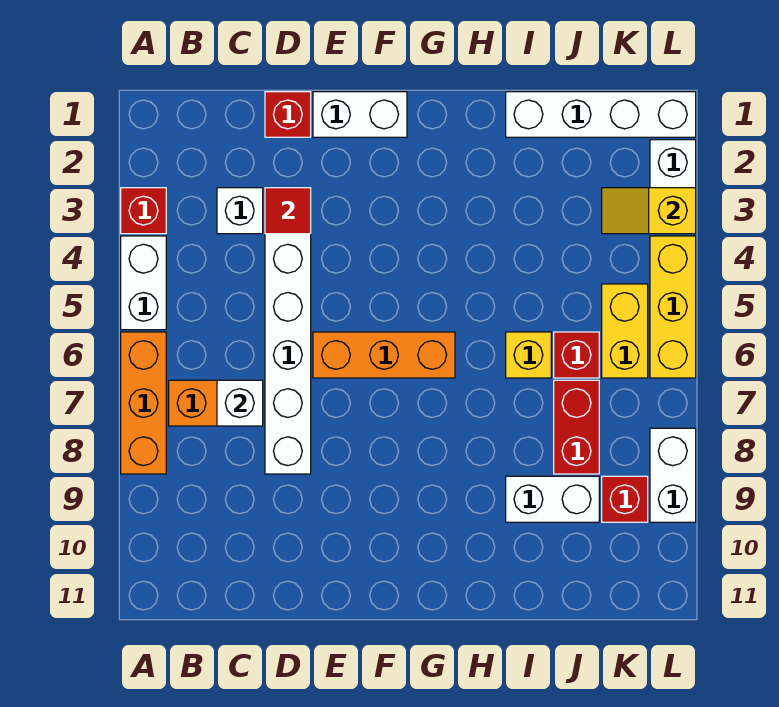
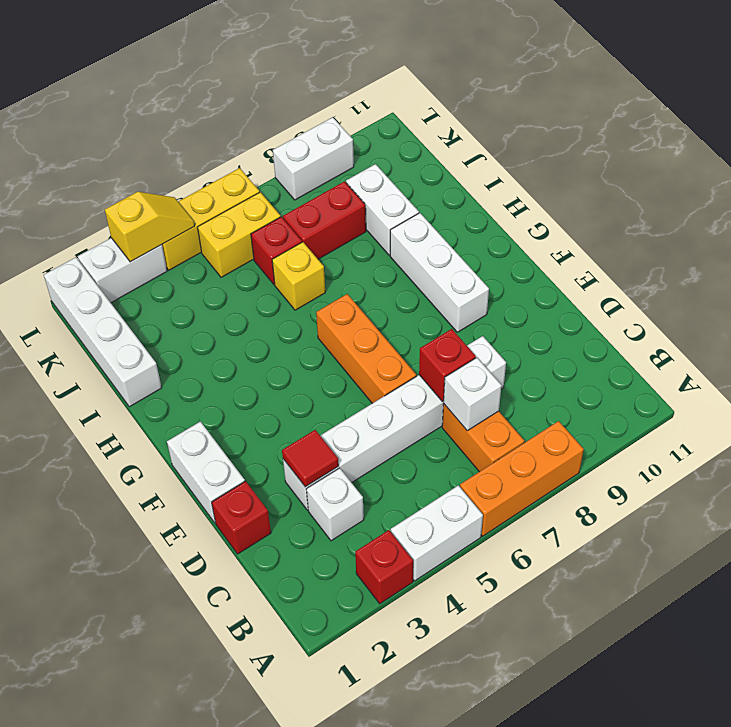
none -> white brick F9:H9 level 1
yellow slope K3:L3 level 2 top L -> yellow slope L3:L4 level 2 top 3
red brick K9 level 1 -> red brick D7 level 2

